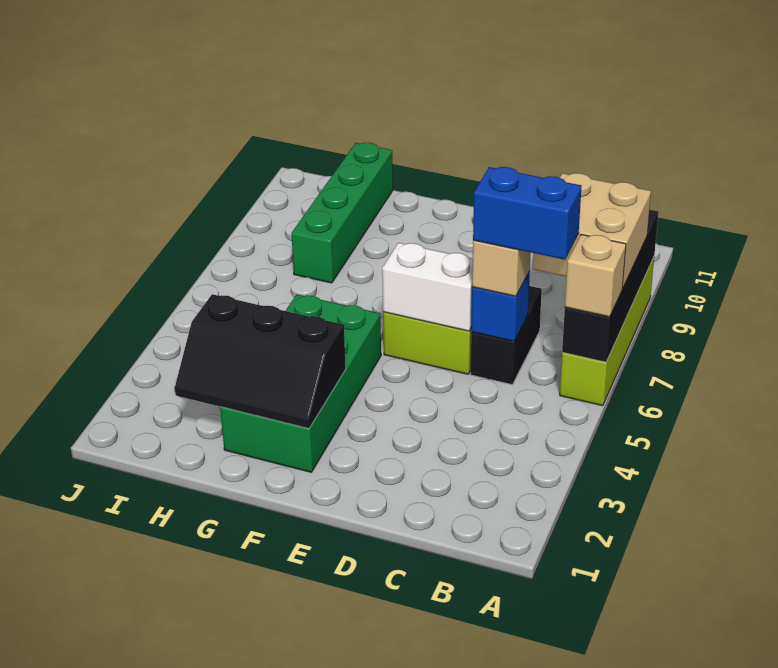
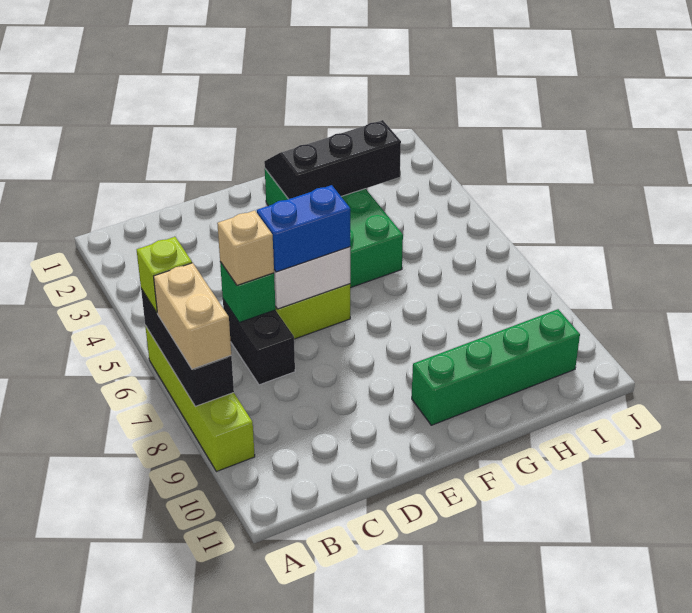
black brick A6:A9 level 2 -> black brick A6:A8 level 2
tan brick A6 level 3 -> lime brick A6 level 3
tan brick A7:B8 level 3 -> tan brick A7:A8 level 3
blue brick B6:C6 level 4 -> blue brick D6:E6 level 3
blue brick C6 level 2 -> green brick C6 level 2
green brick H8:H11 level 1 -> green brick F10:I10 level 1

